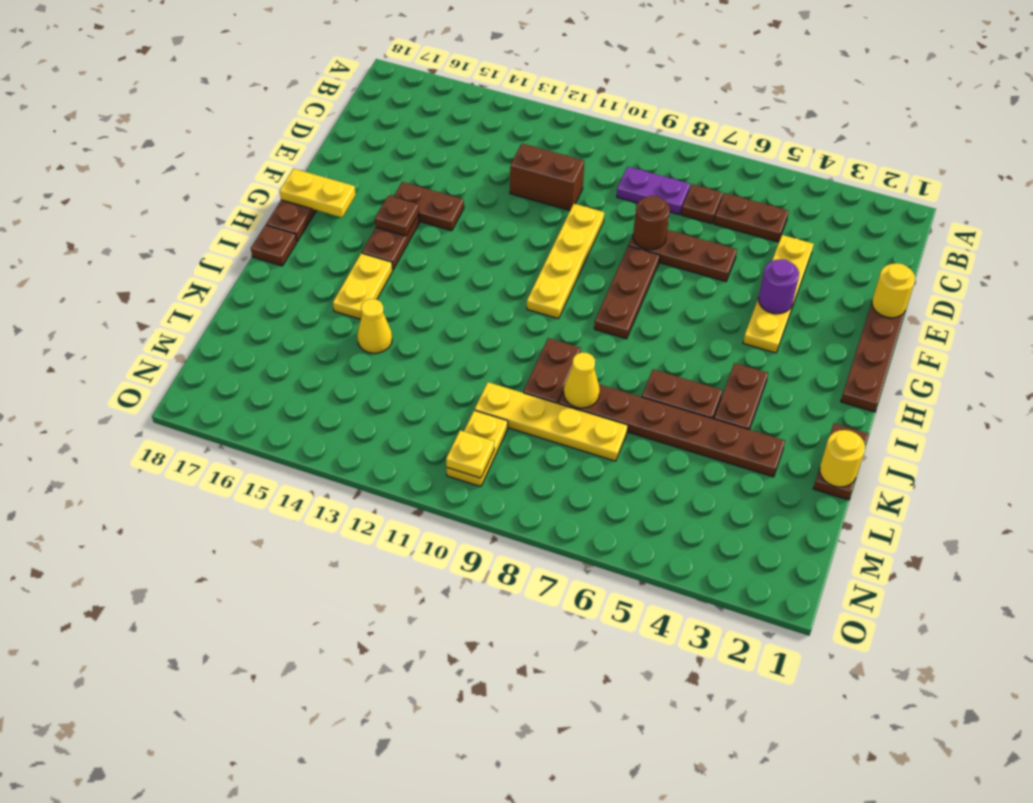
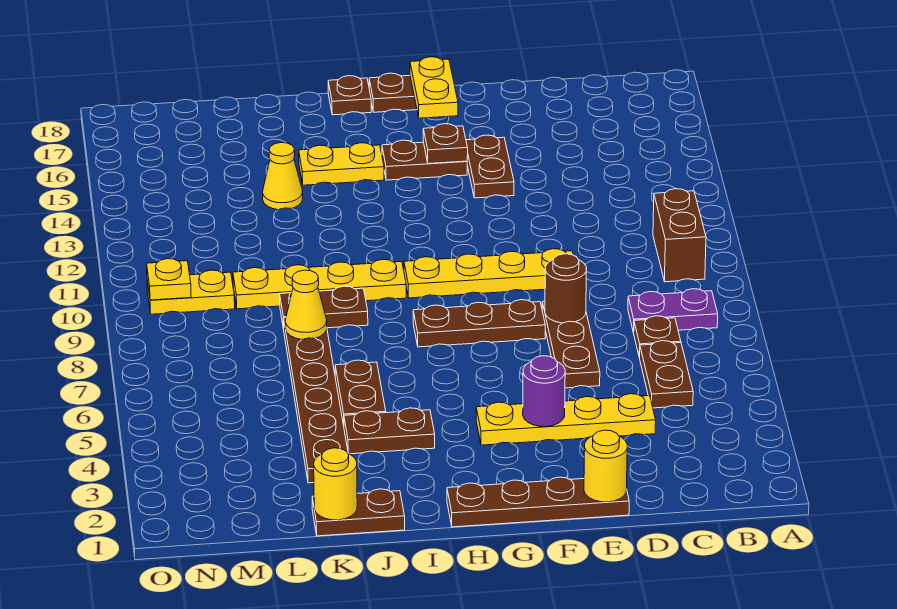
purple plate C8:C9 level 1 -> purple plate B8:C8 level 1
brown brick D11:D12 level 1 -> brown brick B10:B11 level 1
yellow plate L7:L10 level 1 -> yellow plate I10:L10 level 1

